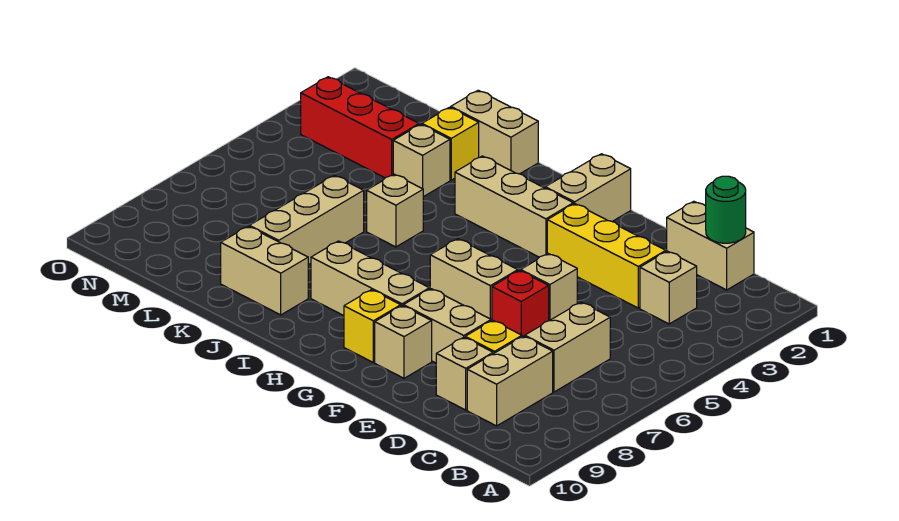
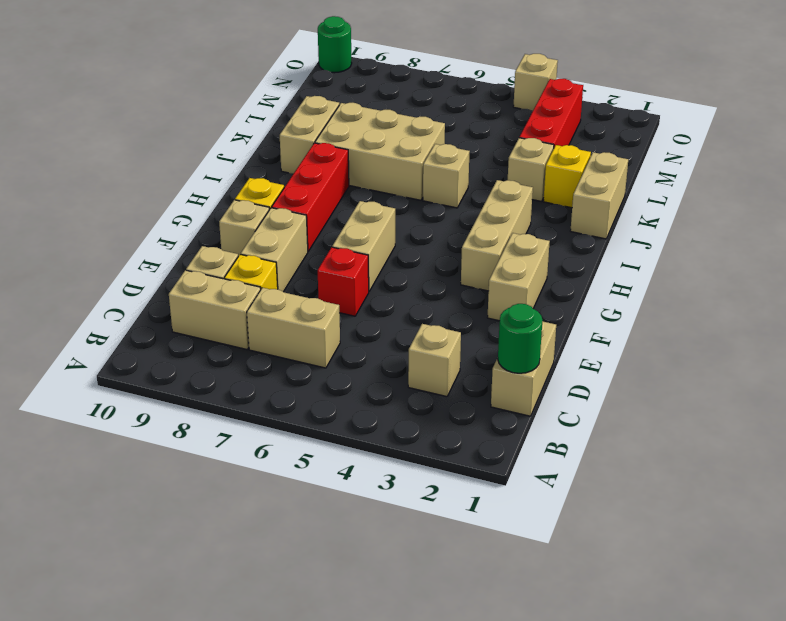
yellow brick D3:F3 level 1 -> none
tan brick E5 level 1 -> tan brick O4 level 1
tan brick G1:G2 level 1 -> tan brick F2:G2 level 1
tan brick G8:I8 level 1 -> red brick G8:I8 level 1
tan brick K6:K8 level 1 -> tan brick J6:K8 level 1
none -> green round brick O10 level 1

